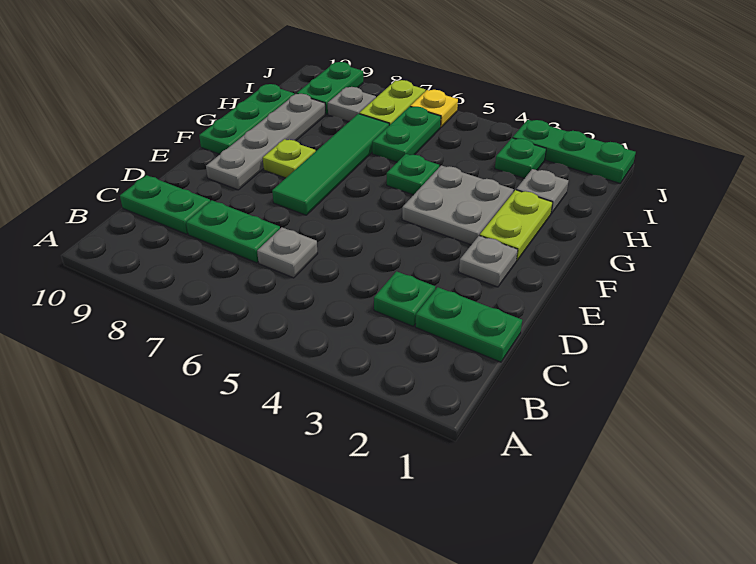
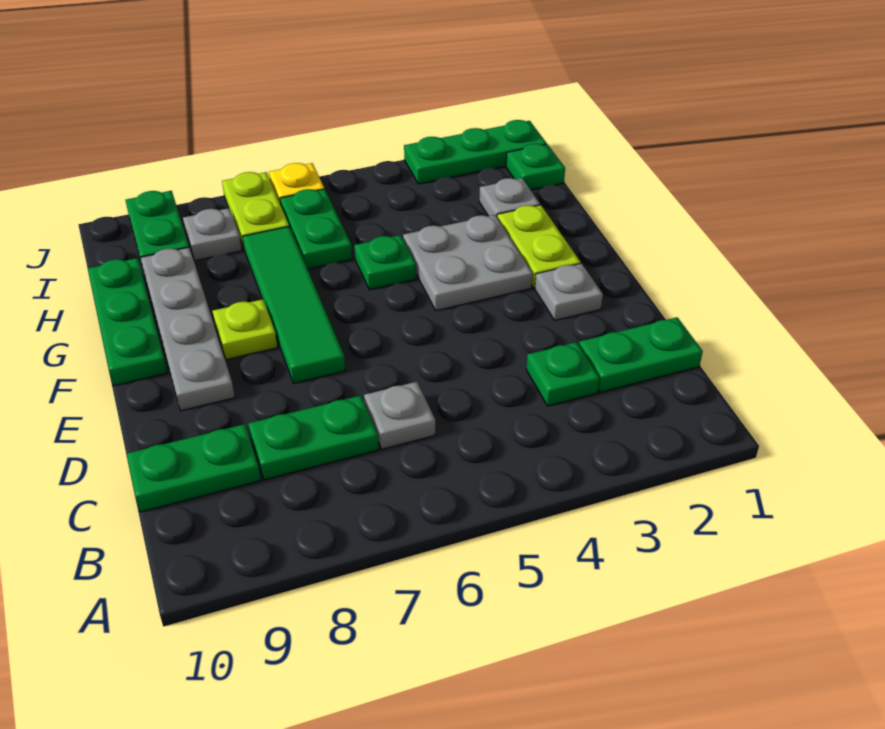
green plate I3 level 1 -> green plate I1 level 1

